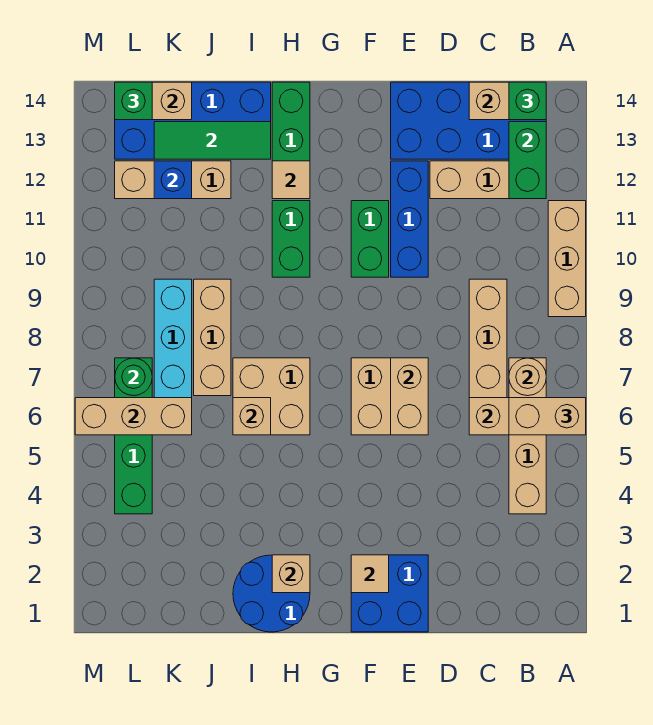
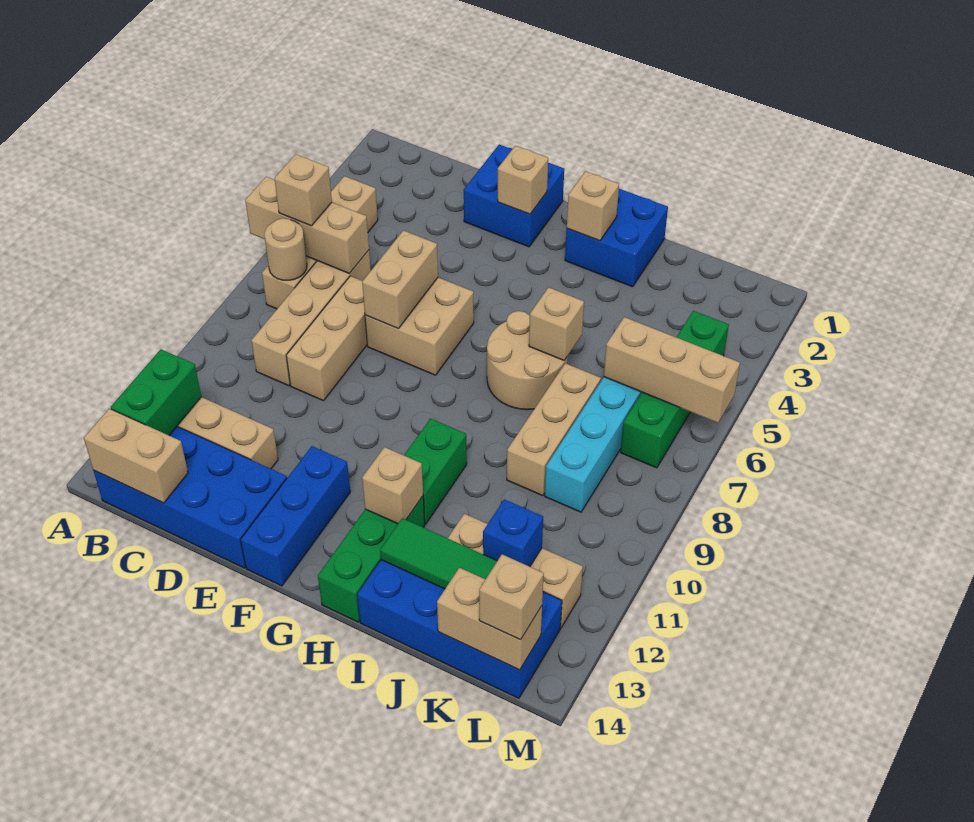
tan brick A6:B6 level 3 -> tan brick B6 level 3
tan brick A9:A11 level 1 -> tan brick D7:D9 level 1
green brick B14 level 3 -> none
blue brick E10:E12 level 1 -> blue brick F12:F14 level 1
tan tile F2 level 2 -> tan brick F2 level 2
green brick F10:F11 level 1 -> none
blue round brick H1:I2 level 1 -> blue brick H1:I2 level 1
tan brick H6:I7 level 1 -> tan round brick H6:I7 level 1
tan tile H12 level 2 -> tan brick H12 level 2
green round brick L7 level 2 -> none
green brick L14 level 3 -> tan brick L14 level 3

